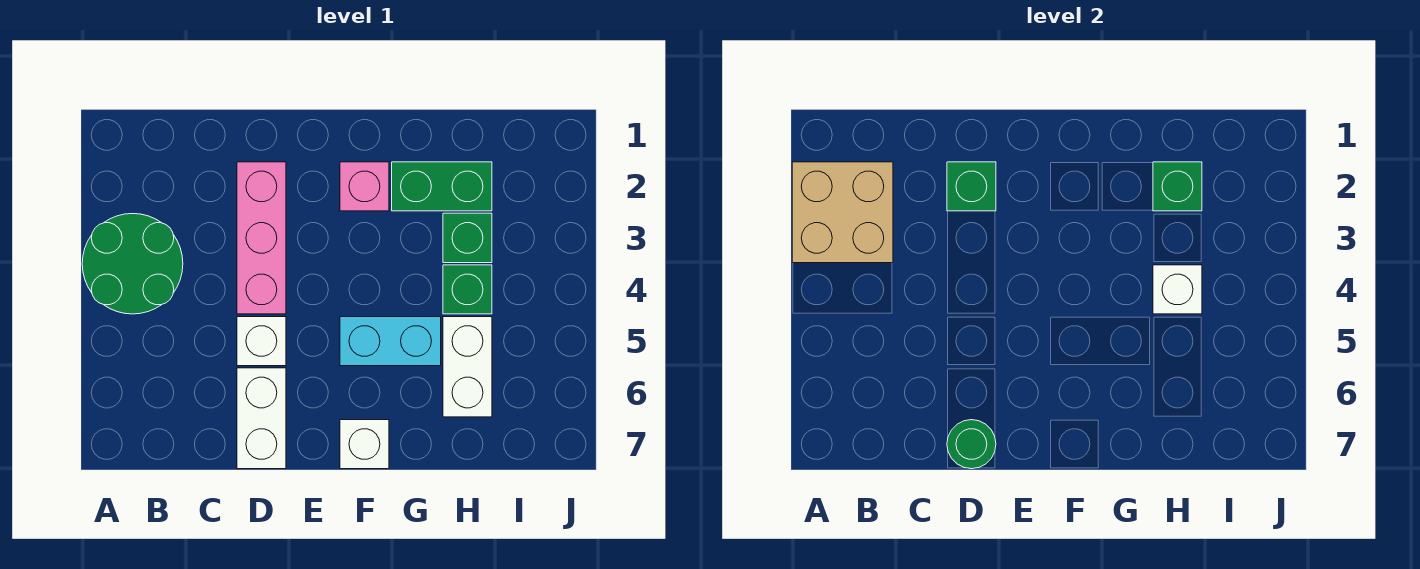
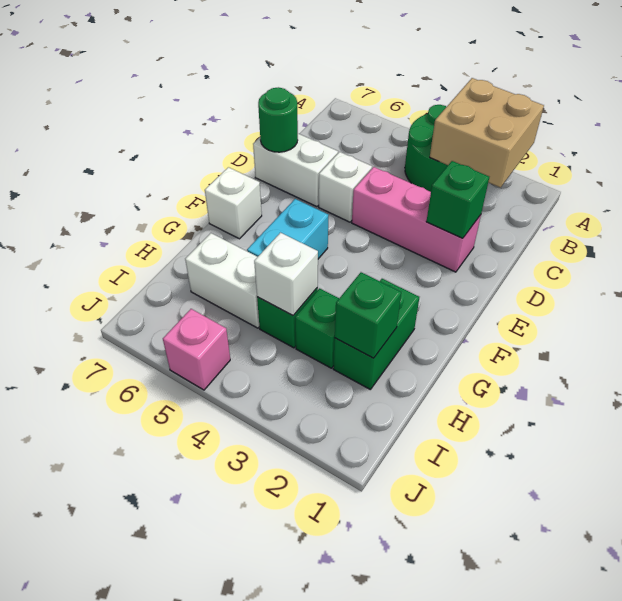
pink brick F2 level 1 -> pink brick J5 level 1

